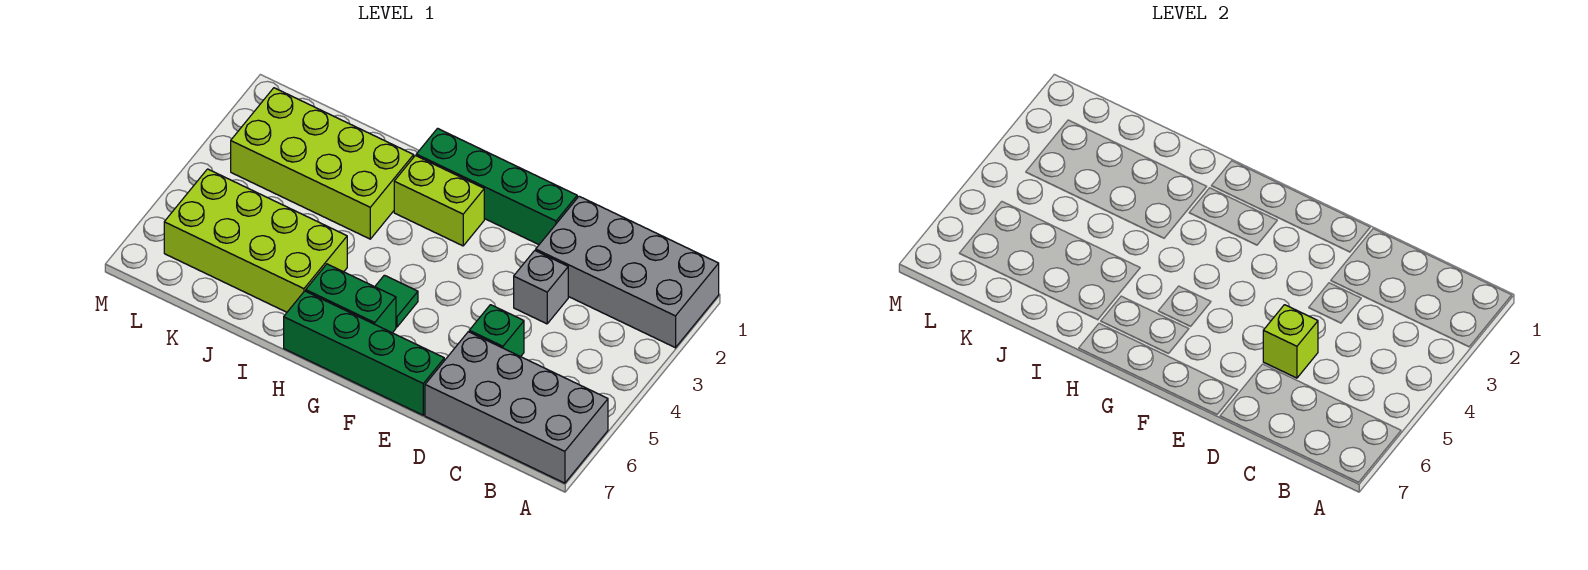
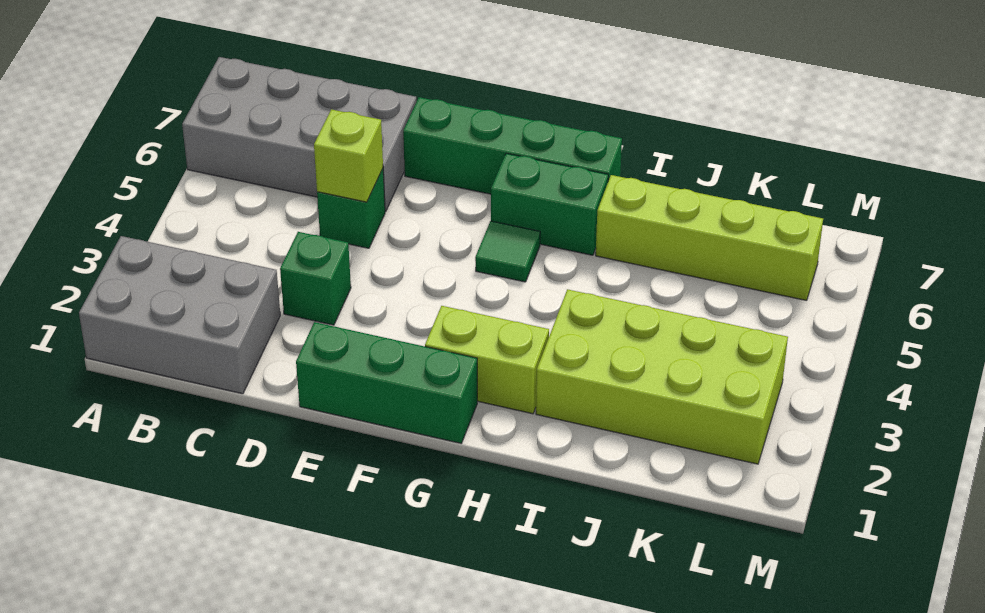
grey brick A1:D2 level 1 -> grey brick A1:C2 level 1
grey brick D3 level 1 -> green brick D3 level 1
green brick E1:H1 level 1 -> green brick E1:G1 level 1
lime brick I5:L6 level 1 -> lime brick I6:L6 level 1

